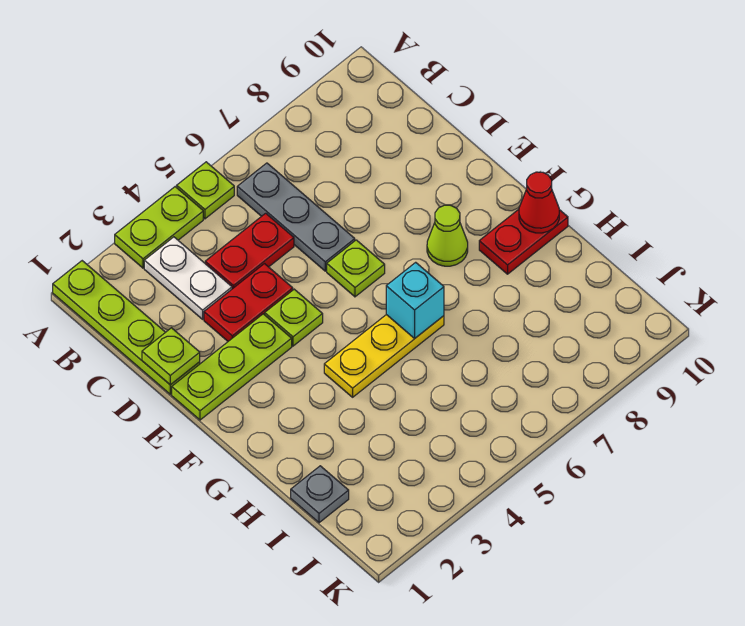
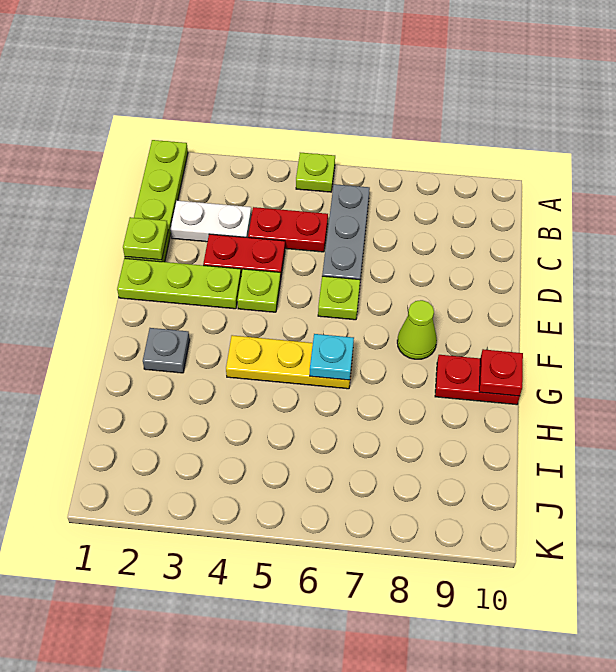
lime plate A3:A4 level 1 -> none
white plate B3:C3 level 1 -> white plate C2:C3 level 1
cyan brick G6 level 2 -> cyan plate G6 level 2
red cone G10 level 2 -> red plate G10 level 2
grey plate I1 level 1 -> grey plate G2 level 1

